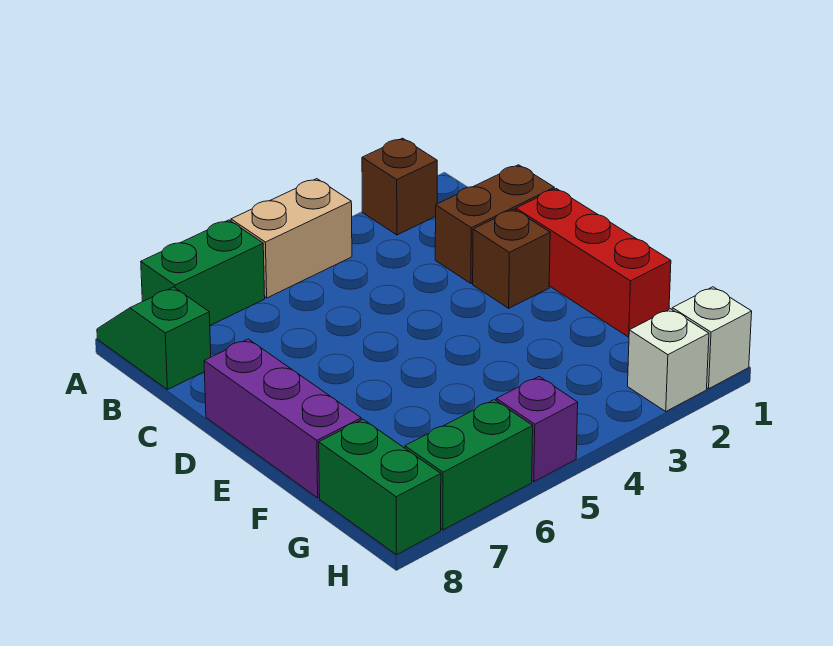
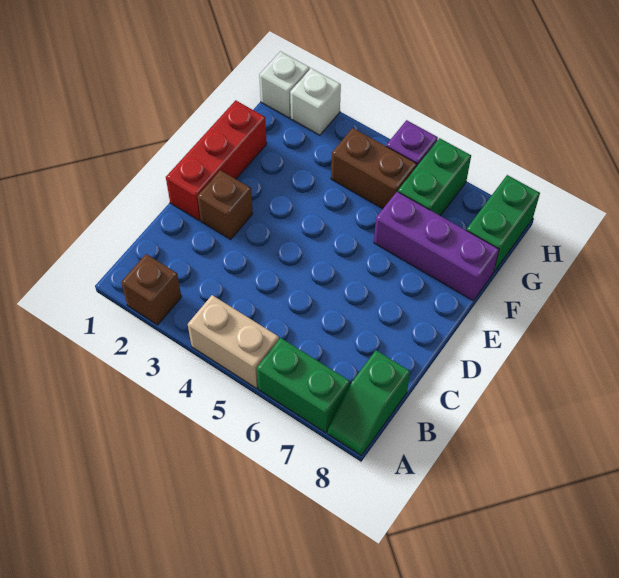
brown brick C1:C2 level 1 -> brown brick G4:G5 level 1
purple brick D8:F8 level 1 -> purple brick F6:F8 level 1
green brick H6:H7 level 1 -> green brick G6:H6 level 1

